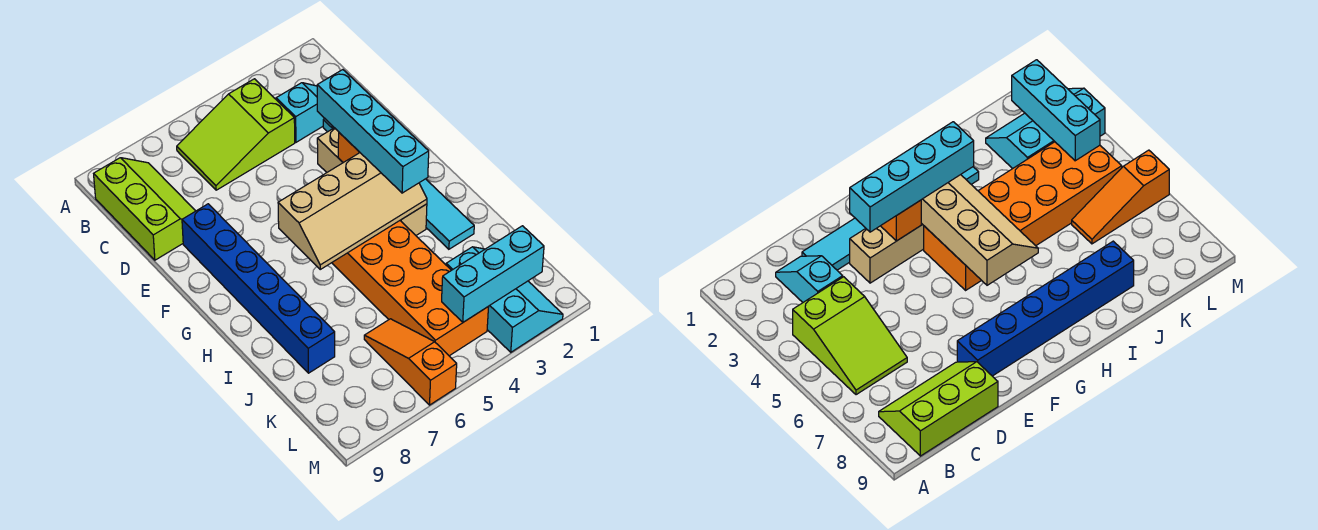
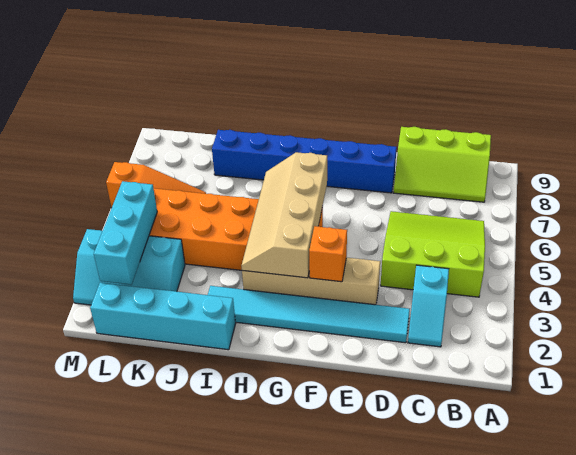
lime slope B4:C6 level 1 top 4 -> lime slope B4:D6 level 1 top 4
cyan brick E3:H3 level 3 -> cyan brick I1:L1 level 1

